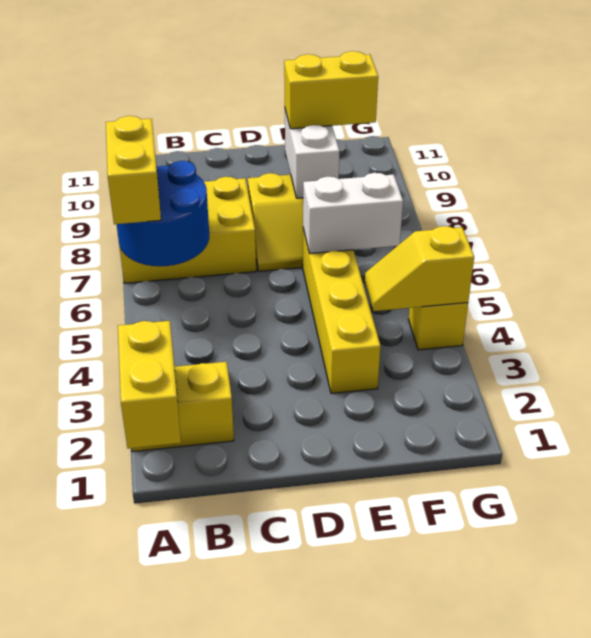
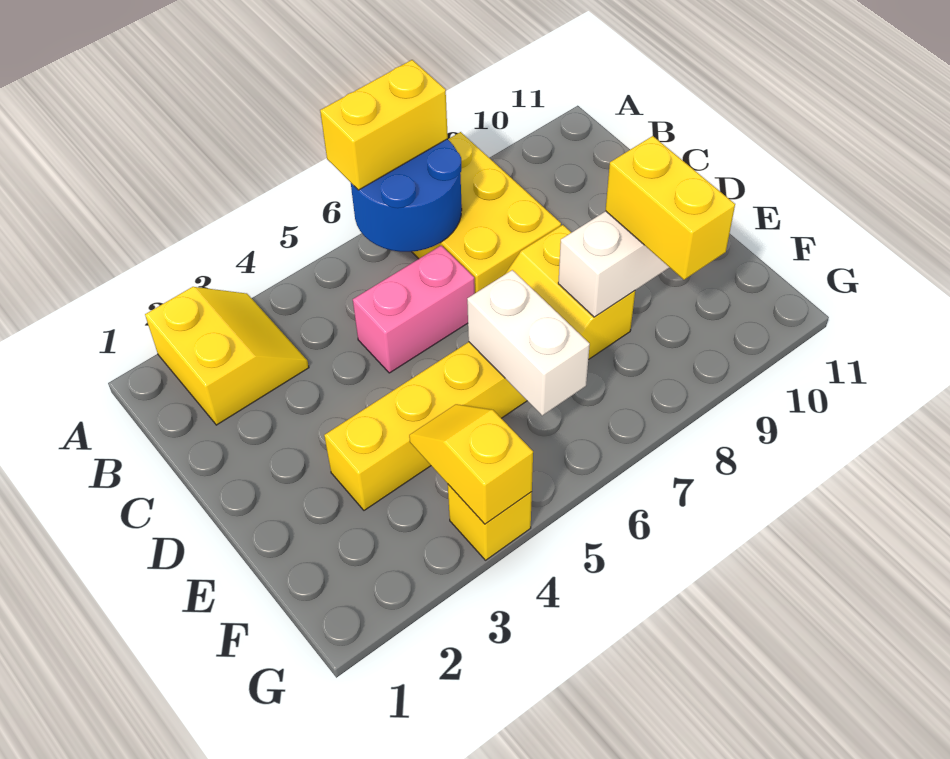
yellow brick A1:A2 level 2 -> none
none -> pink brick C5:C6 level 1

